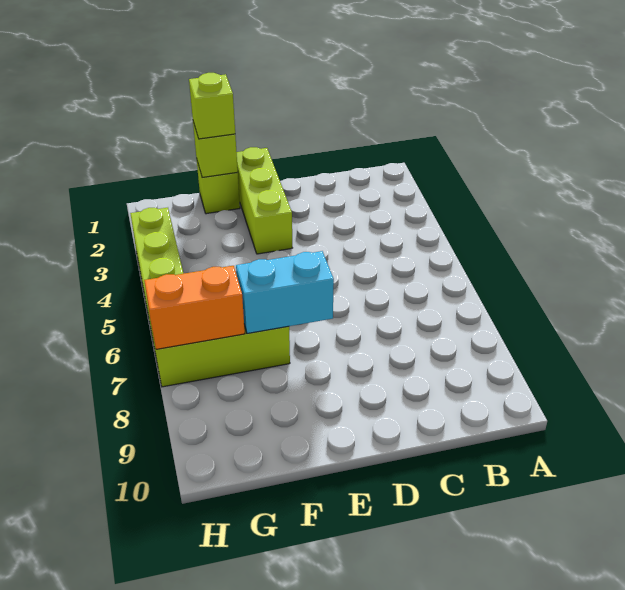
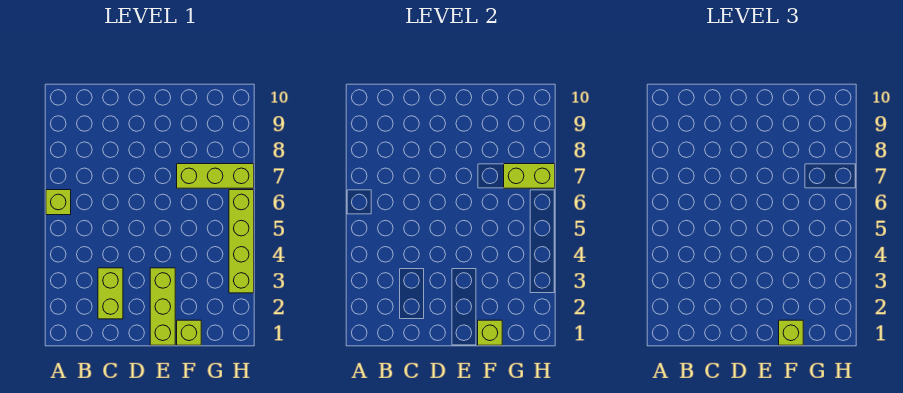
none -> lime brick A6 level 1
none -> lime brick C2:C3 level 1
cyan brick E7:F7 level 2 -> none
orange brick G7:H7 level 2 -> lime brick G7:H7 level 2

